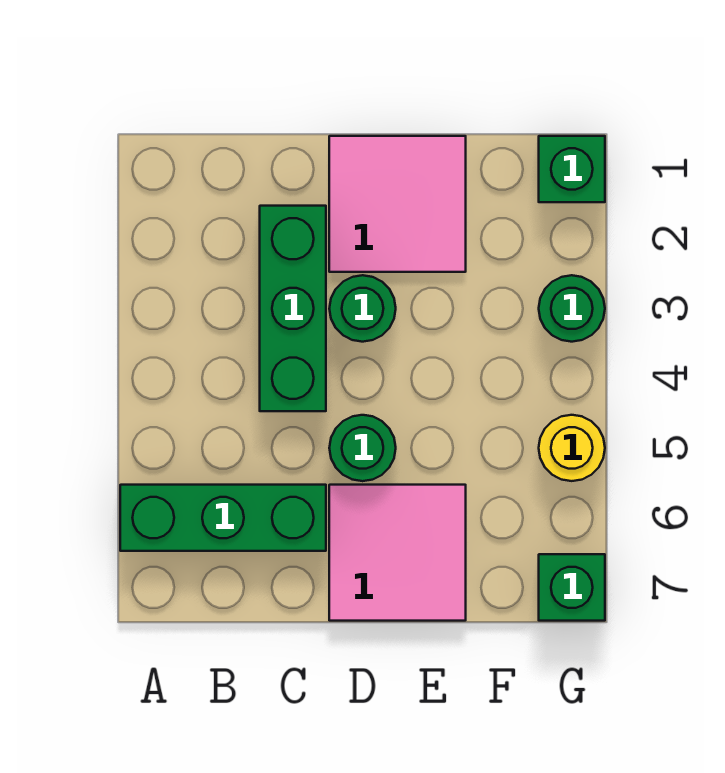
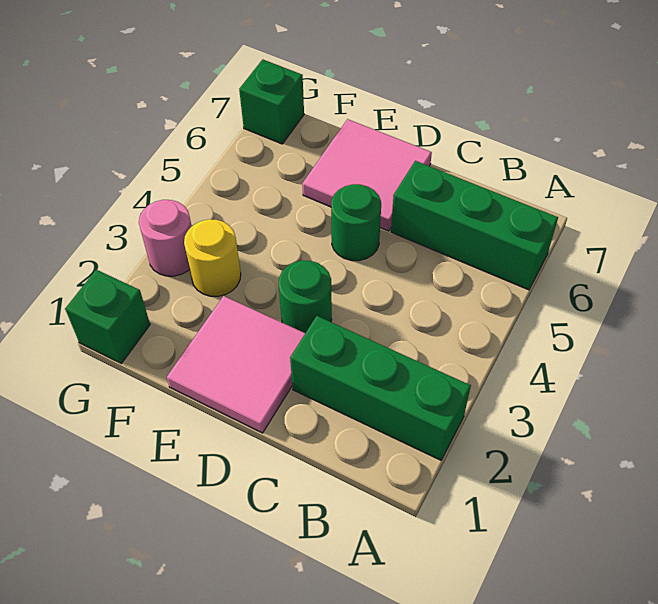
green brick C2:C4 level 1 -> green brick A2:C2 level 1
green round brick G3 level 1 -> pink round brick G3 level 1
yellow round brick G5 level 1 -> yellow round brick F3 level 1

